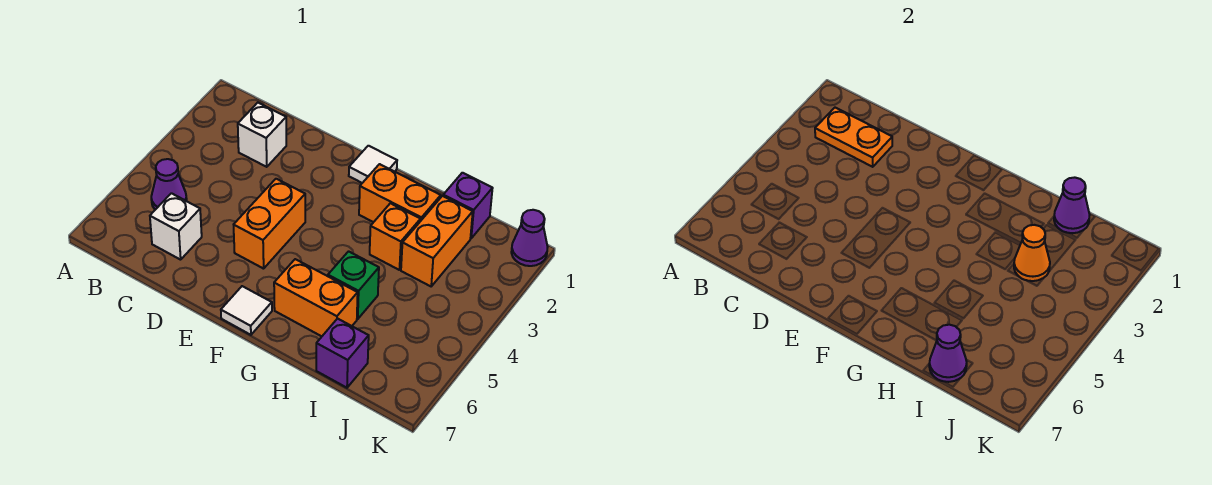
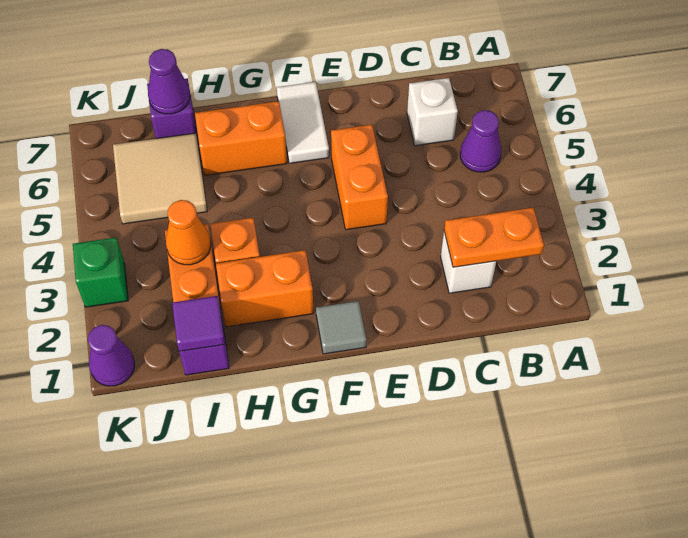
white tile F1 level 1 -> grey tile F1 level 1
white tile F7 level 1 -> white tile F6:F7 level 1
green brick H5 level 1 -> green brick K3 level 1
purple cone I1 level 2 -> purple tile I1 level 2
none -> tan tile I5:J6 level 1

